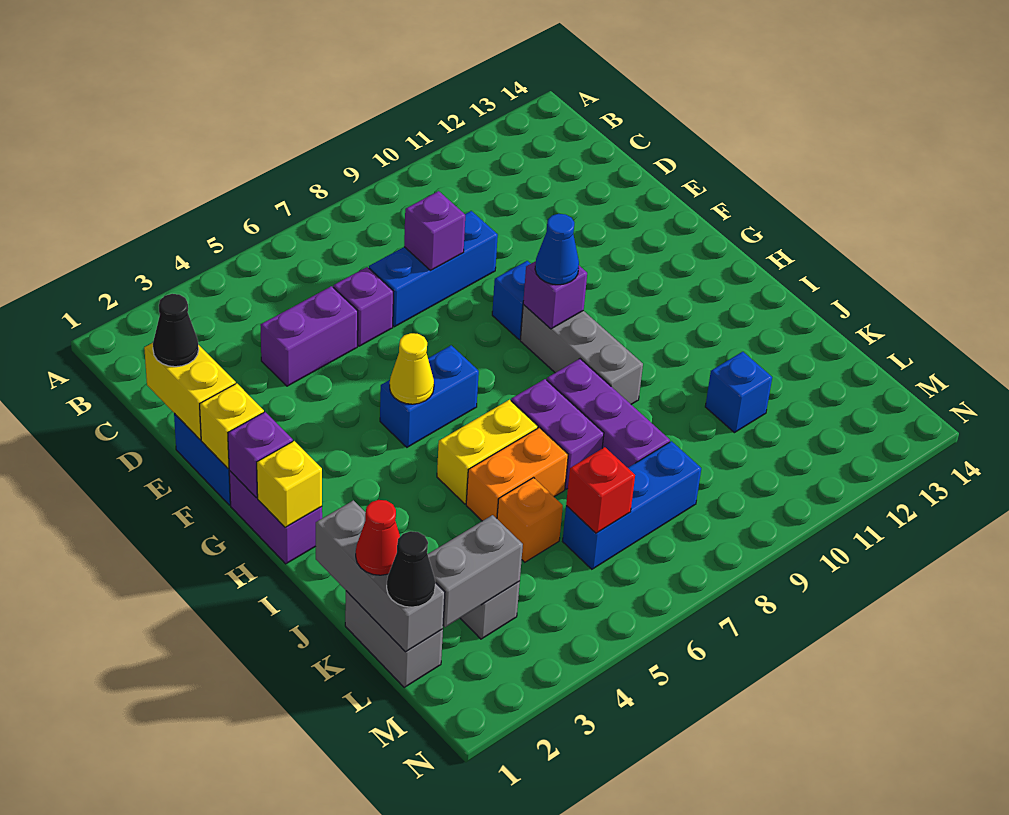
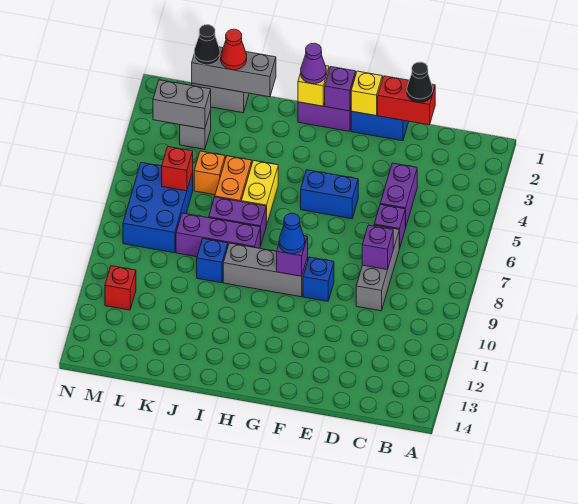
yellow brick D1:E1 level 2 -> red brick D1:E1 level 2
blue brick D7:D9 level 1 -> grey brick D7:D9 level 1
blue brick G5:G6 level 1 -> blue brick F5:G5 level 1
yellow cone G5 level 2 -> none
none -> purple cone H1 level 3
blue brick K11 level 1 -> blue brick J9 level 1
grey brick L2:L3 level 2 -> grey brick L3:M3 level 2
blue brick L6:L8 level 1 -> blue brick L6:M8 level 1
none -> red brick M11 level 1

